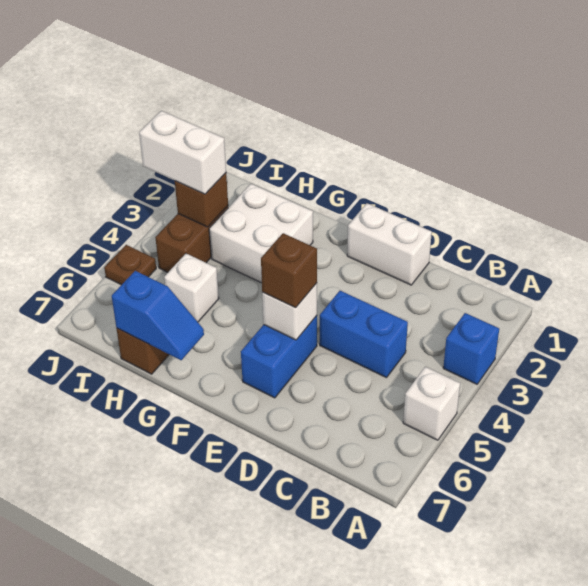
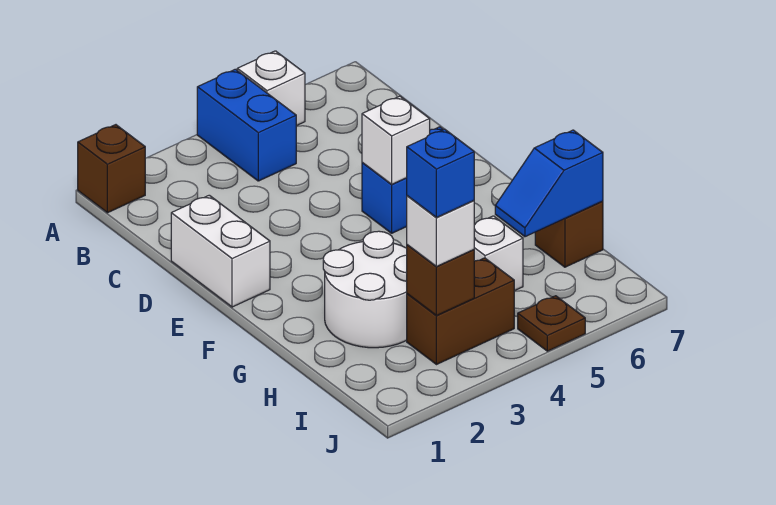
blue brick A3 level 1 -> blue brick I3 level 4
blue brick C4:D4 level 1 -> blue brick A4:B4 level 1
brown brick E5 level 3 -> brown brick A1 level 1
white brick G2:H3 level 1 -> white round brick G2:H3 level 1
blue slope G7:H7 level 2 top H -> blue slope H6:H7 level 2 top 7
white brick I3:J3 level 3 -> white brick I3 level 3

